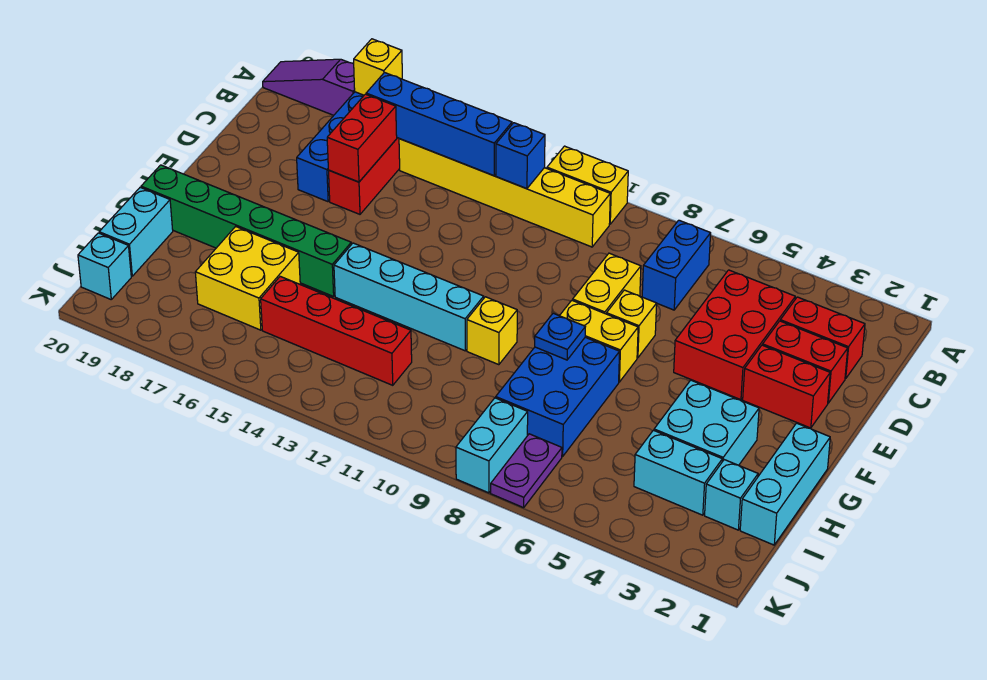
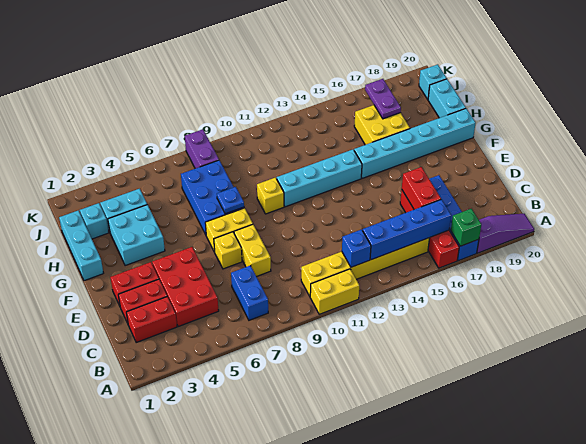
yellow brick A17 level 2 -> green brick A17 level 2
green brick G15:G20 level 1 -> cyan brick G15:G20 level 1
red brick I12:I15 level 1 -> none
purple plate J7:K7 level 1 -> purple plate I17:J17 level 2
cyan brick J8:K8 level 1 -> purple brick J8:K8 level 1

